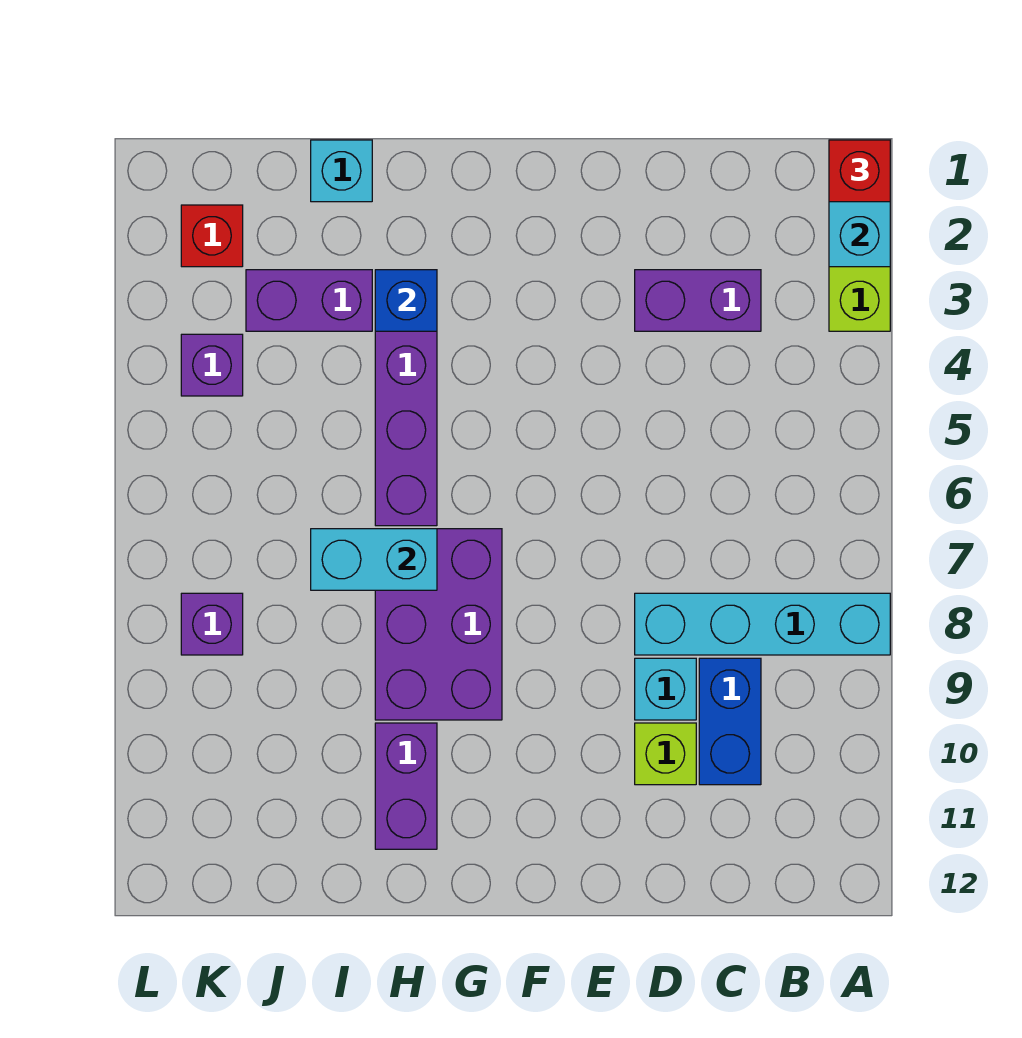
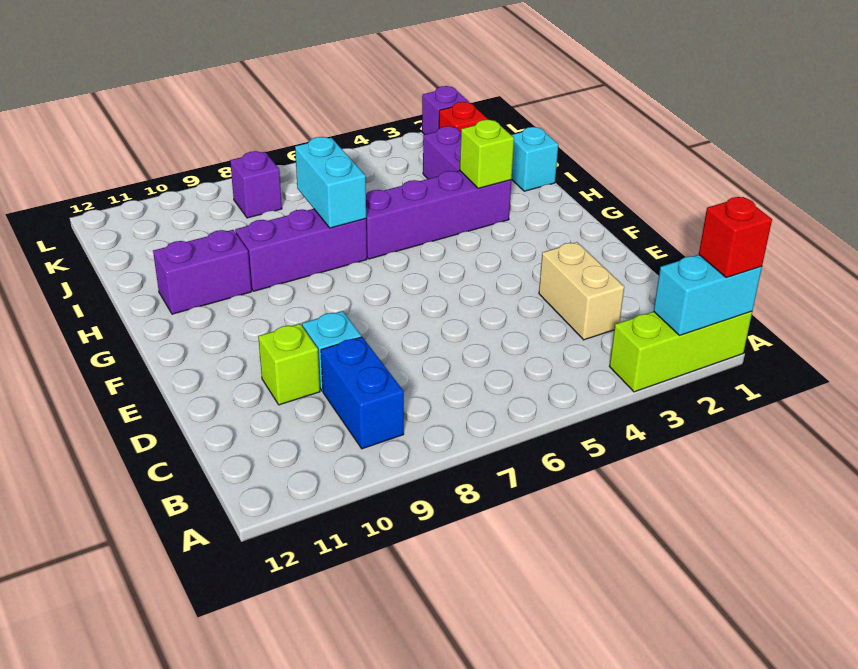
cyan brick A8:D8 level 1 -> none
purple brick C3:D3 level 1 -> tan brick C3:D3 level 1
blue brick C9:C10 level 1 -> blue brick B9:C9 level 1
purple brick G7:H9 level 1 -> purple brick H7:H9 level 1
blue brick H3 level 2 -> lime brick H3 level 2
purple brick K4 level 1 -> purple brick L2 level 1

